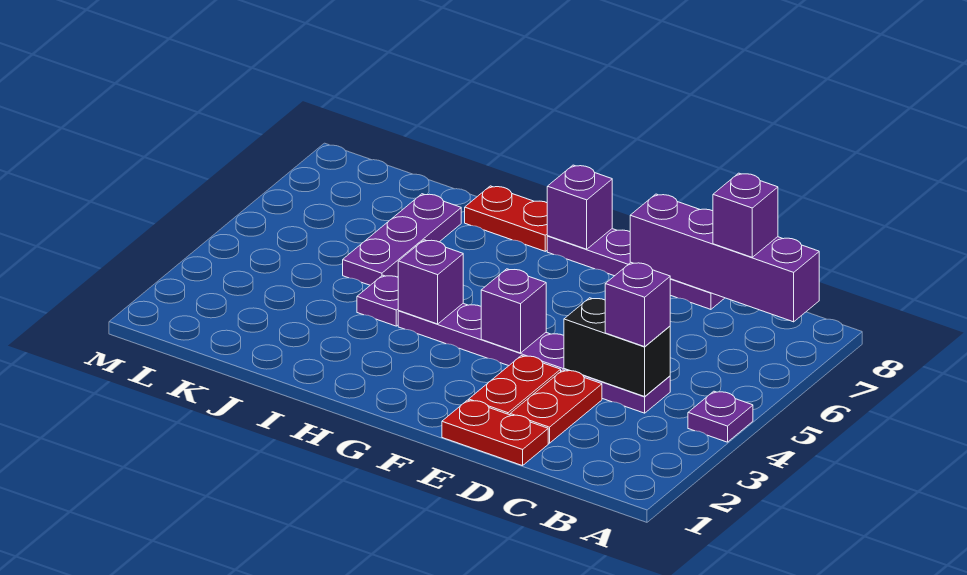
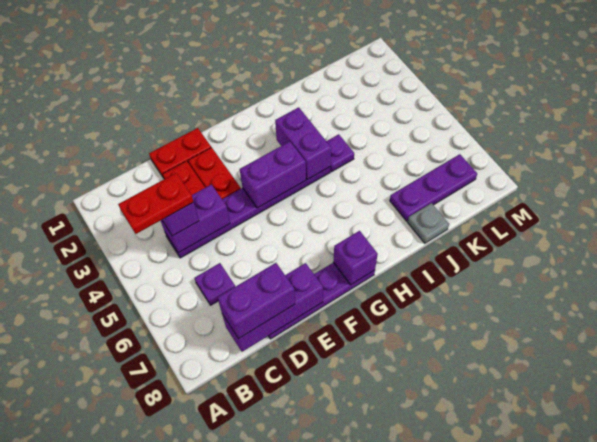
purple plate A4 level 1 -> purple plate C6 level 1
purple brick B8:E8 level 2 -> purple brick C8:E8 level 2
black brick C4:D4 level 2 -> purple brick C4:D4 level 2
purple brick C8 level 3 -> purple brick C8:D8 level 3
purple brick F4 level 2 -> purple brick F4:G4 level 2
purple brick H4 level 2 -> purple brick H3:H4 level 2
red plate H8:I8 level 1 -> red plate B4:C4 level 4
purple plate J5:J7 level 1 -> purple plate J7:L7 level 1
none -> grey plate J8 level 1

